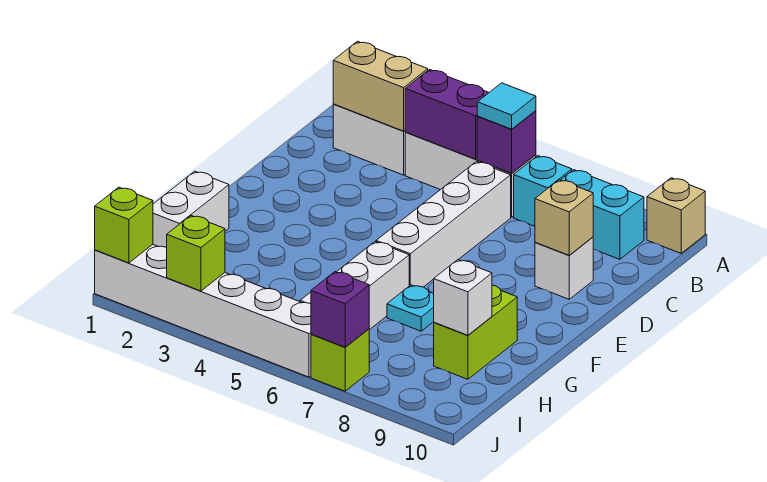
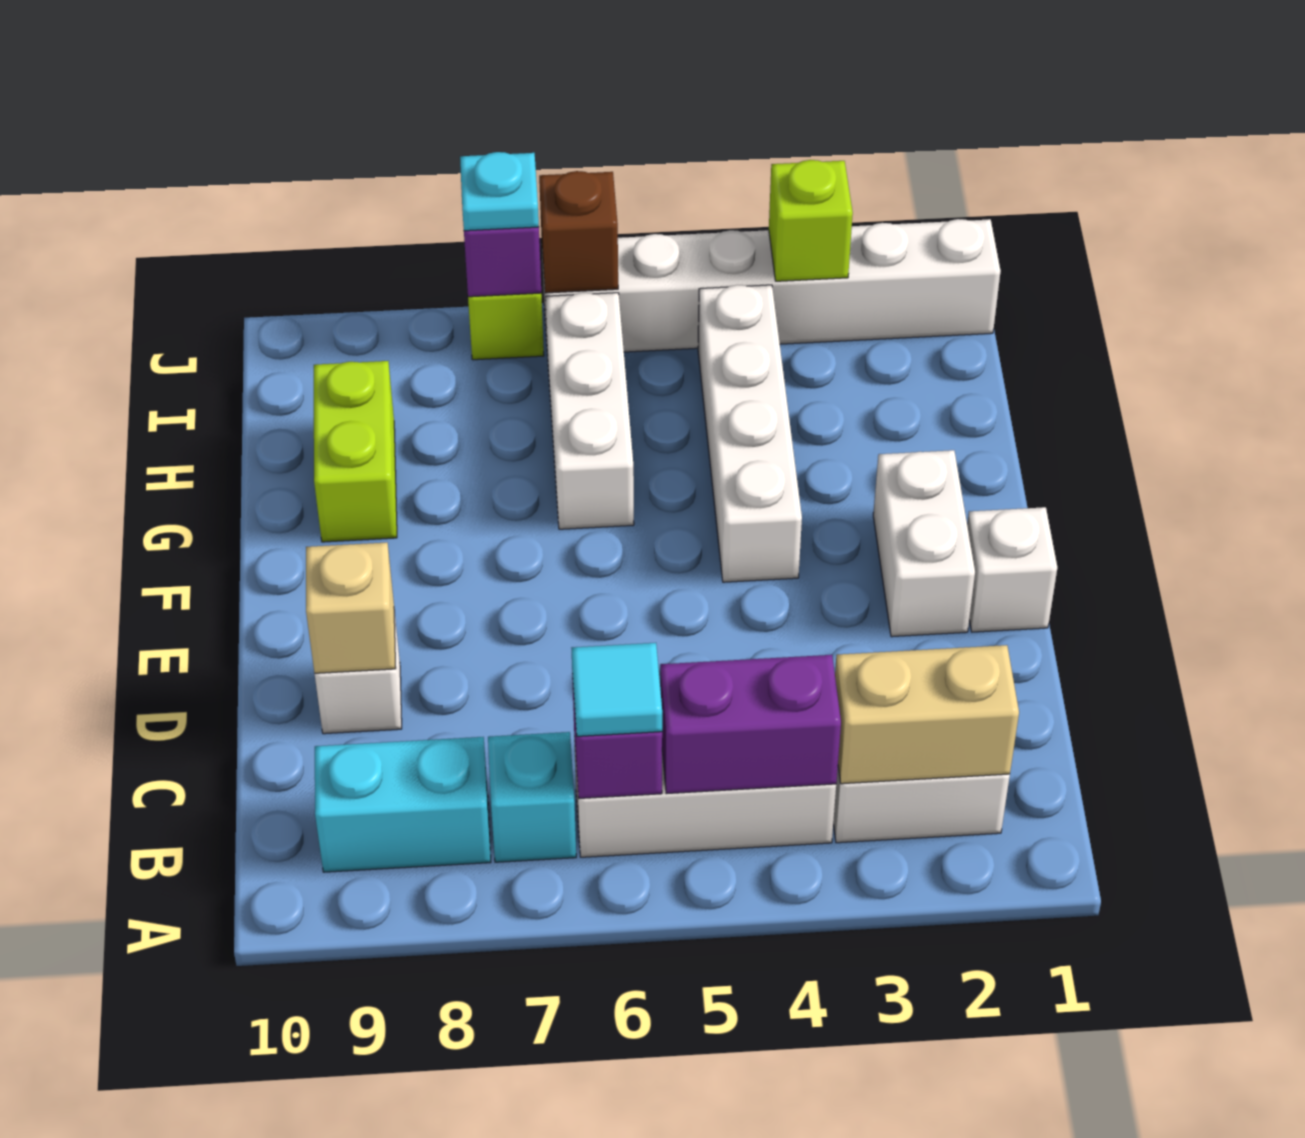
tan brick A10 level 1 -> none
white brick C6:F6 level 1 -> white brick F4:I4 level 1
white brick G1:H1 level 1 -> white brick E2:F2 level 1
cyan plate G7 level 1 -> cyan plate J7 level 3
white brick H9 level 2 -> white brick E1 level 1
lime brick J1 level 2 -> none
none -> brown brick J6 level 2

